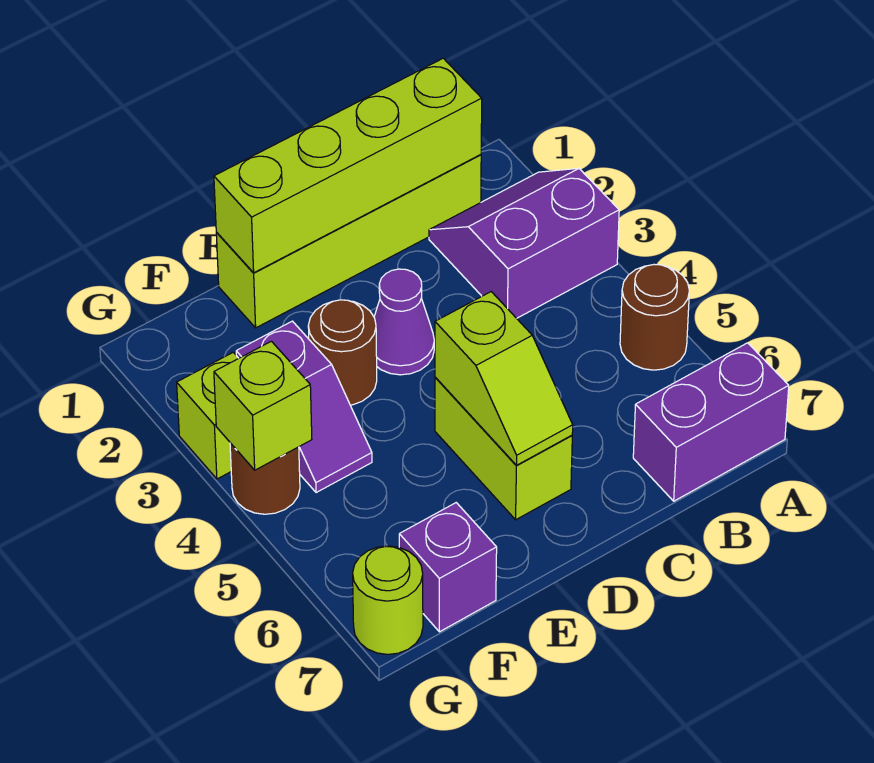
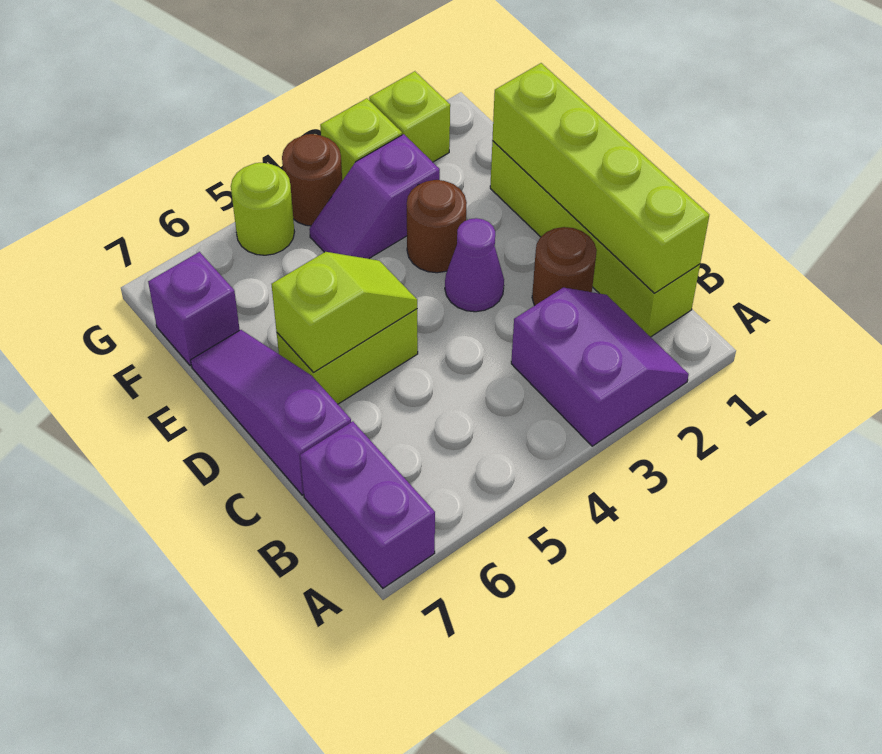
brown round brick A5 level 1 -> brown round brick C2 level 1
none -> purple slope C7:E7 level 1 top C
lime slope D5:D6 level 2 top 5 -> lime slope D5:D6 level 2 top 6
lime brick G4 level 2 -> lime brick G2 level 1
lime round brick G7 level 1 -> lime round brick G5 level 1

